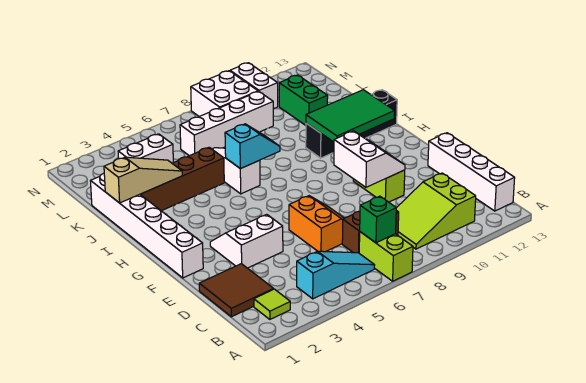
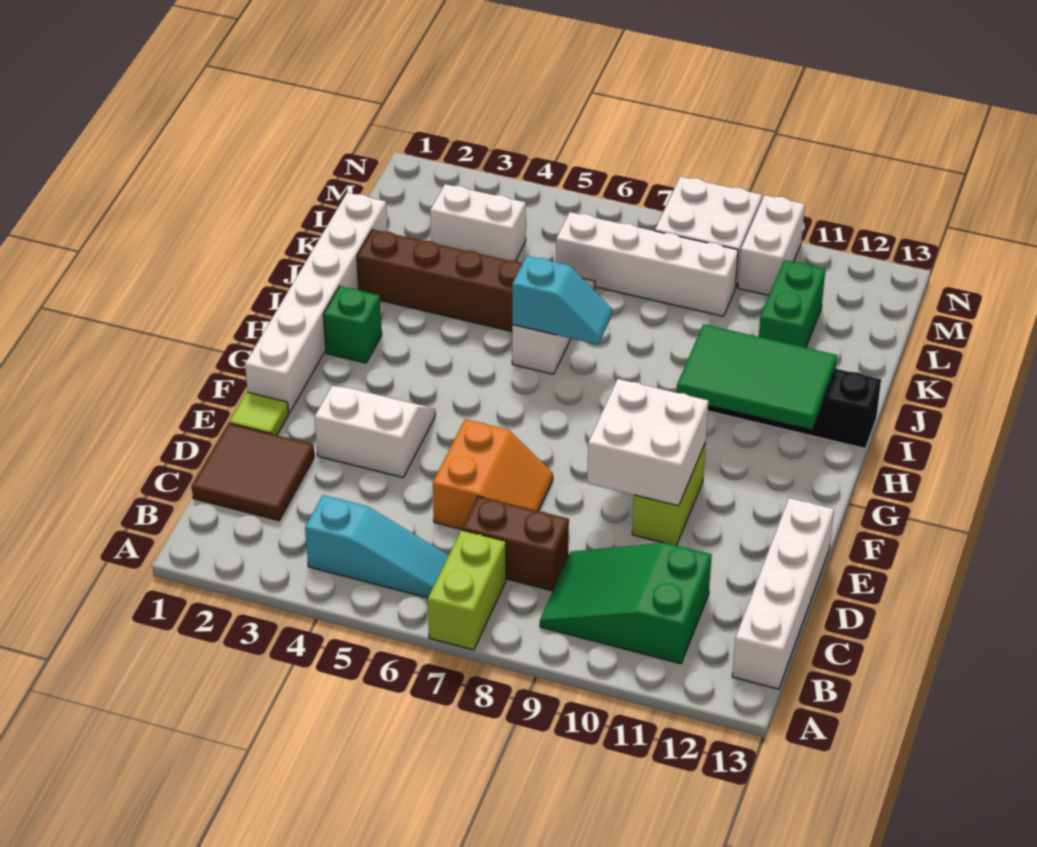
lime tile B2 level 1 -> lime tile E1 level 1
green brick B7 level 2 -> green brick H2 level 1
lime slope B9:C11 level 1 top 11 -> green slope B9:C11 level 1 top 11
white slope E9:F10 level 2 top 9 -> white brick E9:F10 level 2
tan slope J1:J3 level 2 top 1 -> none

